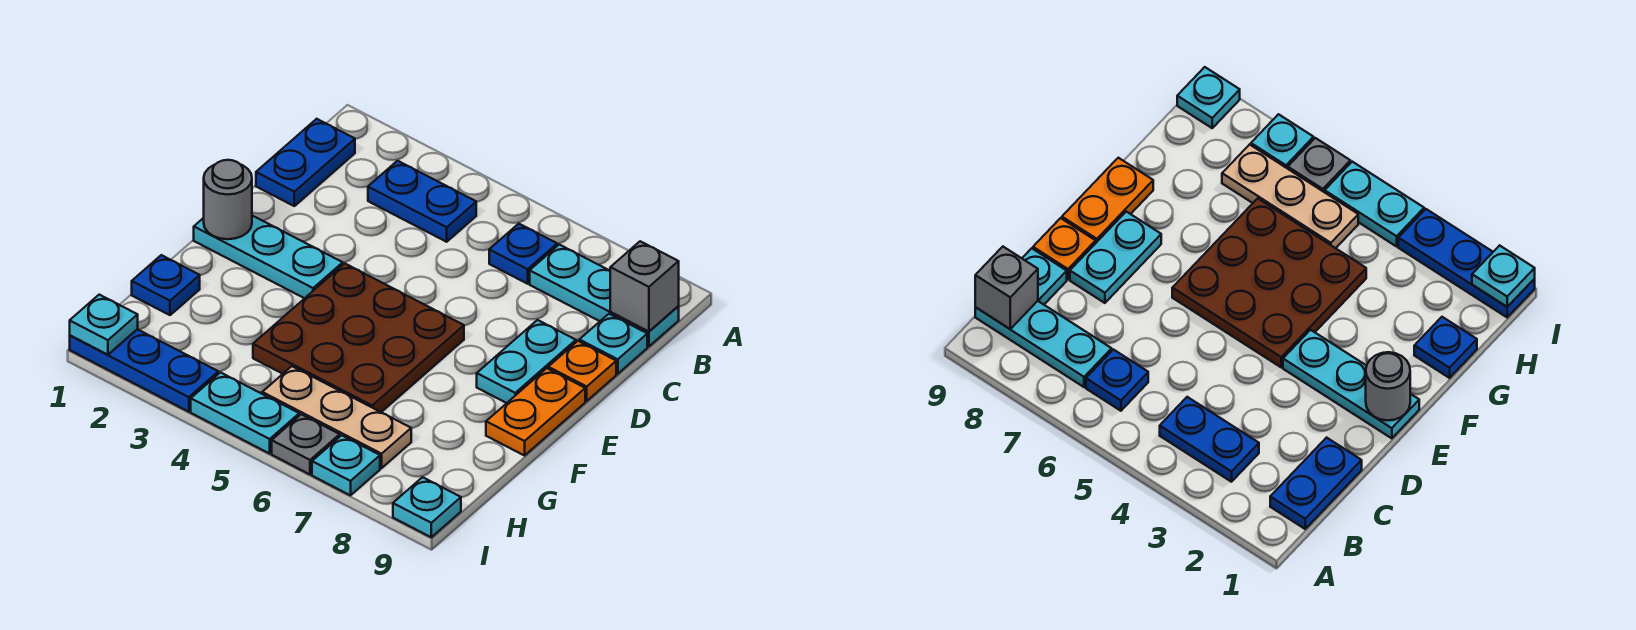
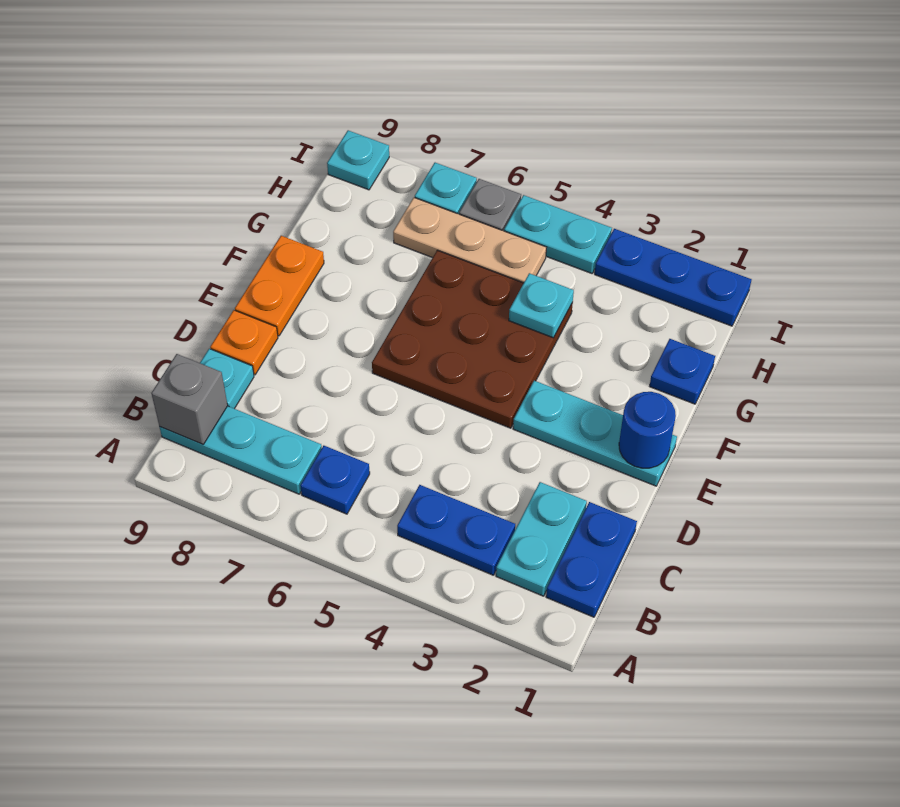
cyan plate D8:E8 level 1 -> cyan plate B2:C2 level 1
grey round brick E1 level 2 -> blue round brick E1 level 2
cyan plate I1 level 2 -> cyan plate G4 level 2

